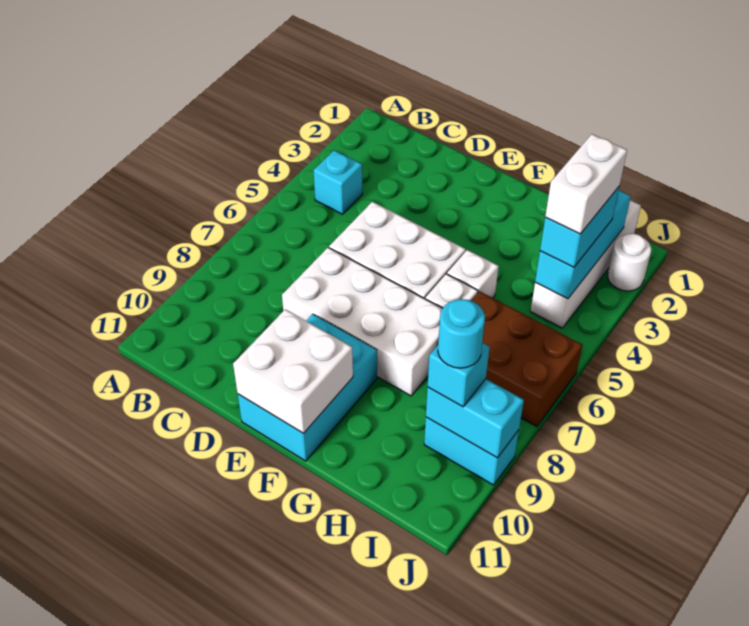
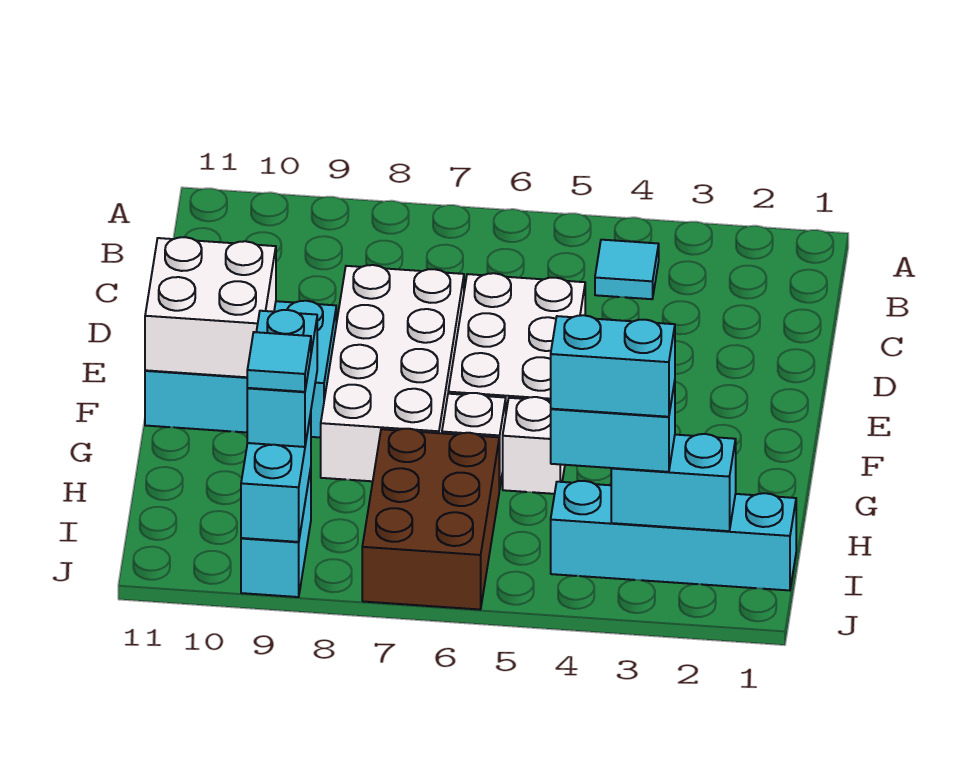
cyan brick B4 level 1 -> cyan tile B4 level 1
white brick I1:I4 level 1 -> cyan brick I1:I4 level 1
cyan brick I2:I4 level 2 -> cyan brick I2:I3 level 2
white brick I3:I4 level 4 -> cyan brick I3:I4 level 4
cyan brick I9 level 3 -> cyan brick H9:I9 level 3
cyan round brick I9 level 4 -> cyan tile I9 level 4
white round brick J2 level 1 -> none

